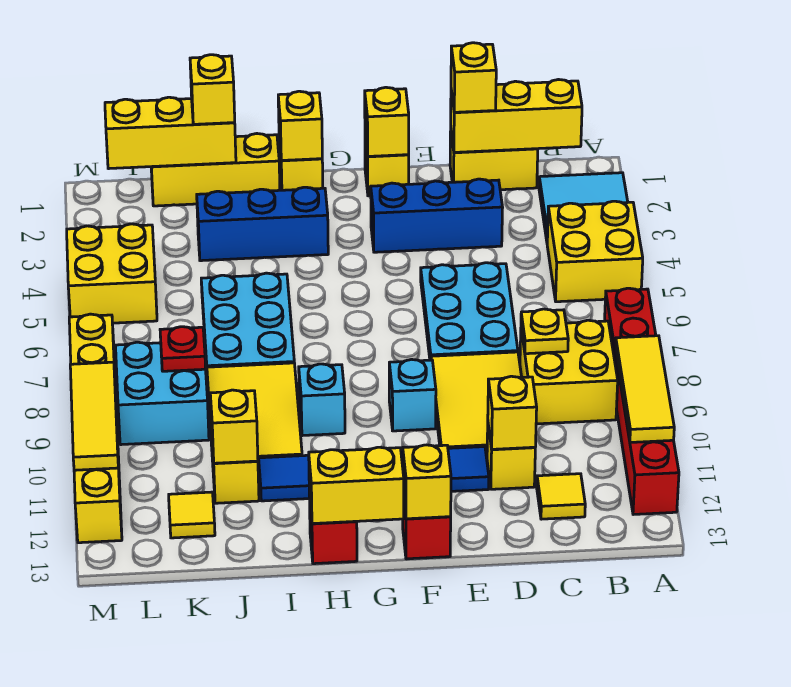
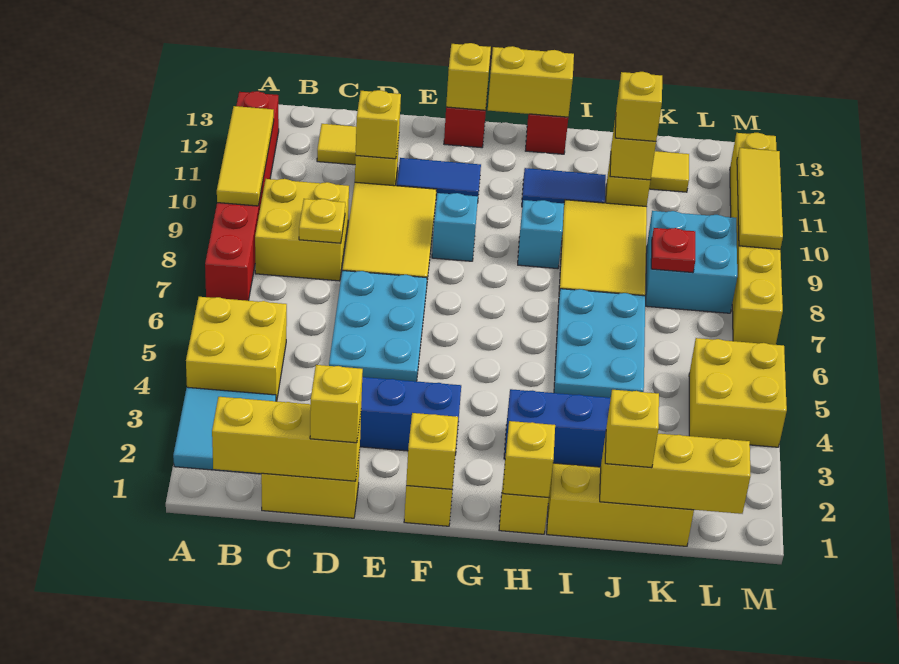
none -> yellow brick J11 level 3

